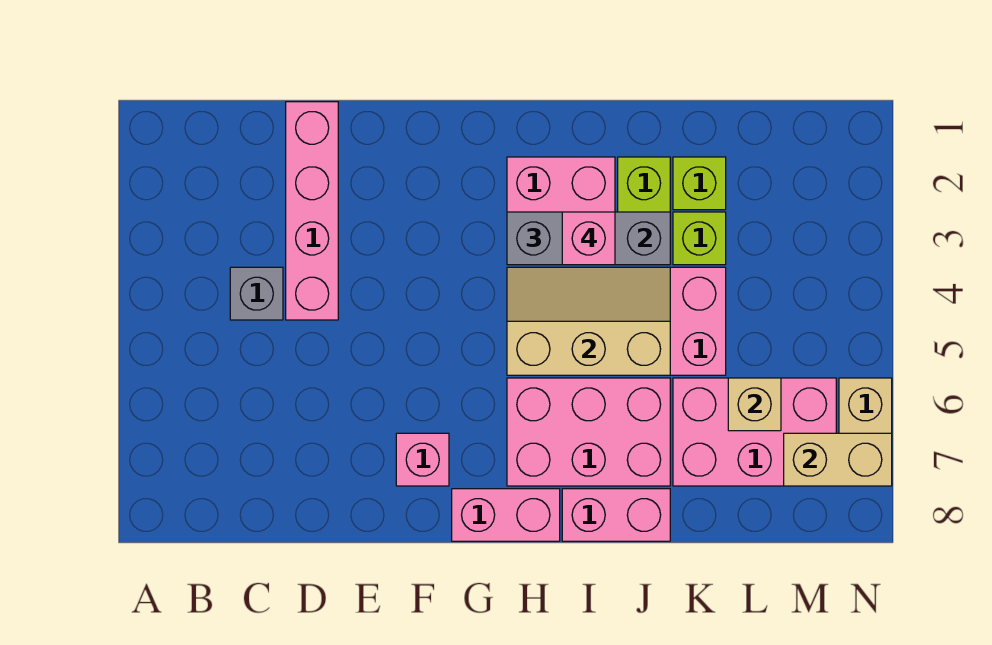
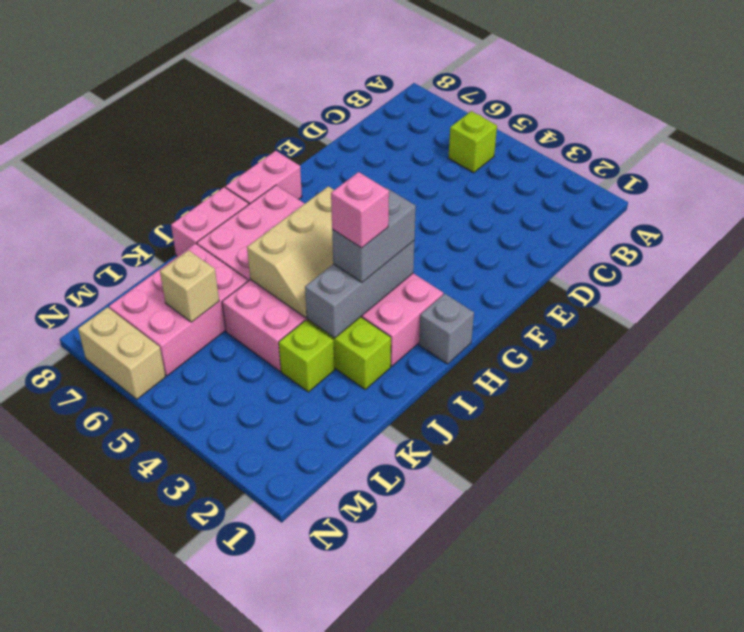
grey brick C4 level 1 -> grey brick H1 level 1
pink brick D1:D4 level 1 -> none
pink brick F7 level 1 -> none
lime brick K2 level 1 -> lime brick B5 level 1
tan brick M7:N7 level 2 -> none

